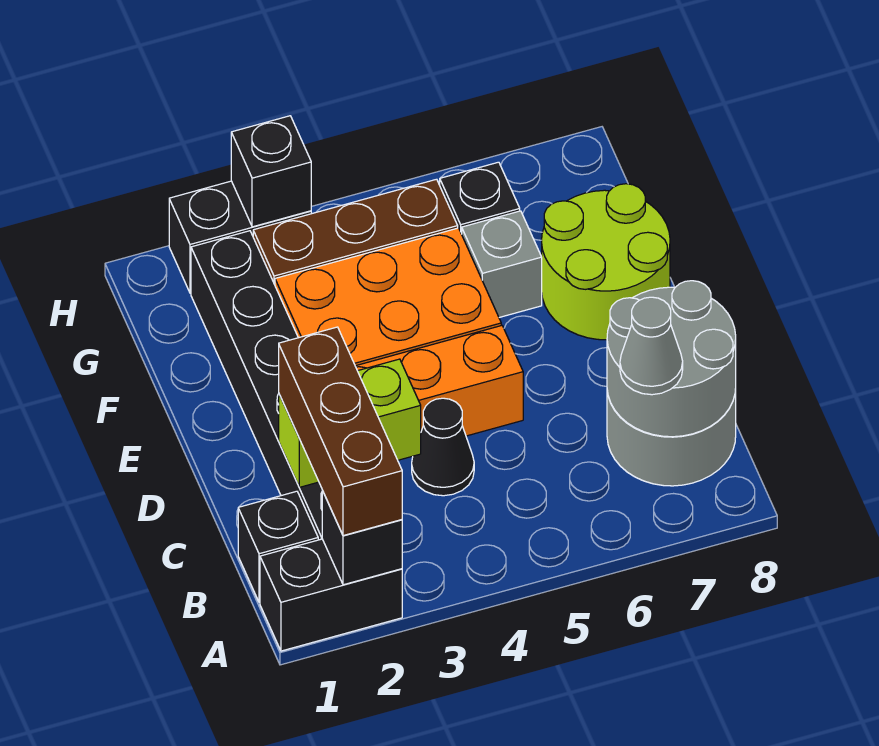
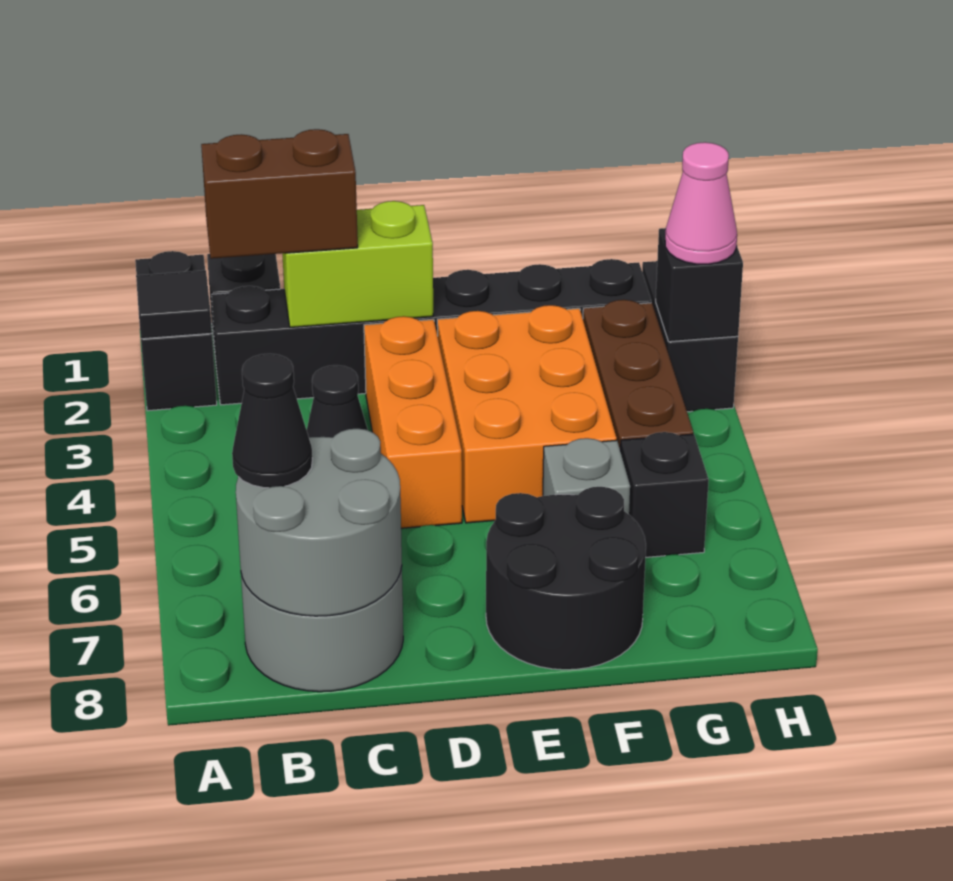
black brick A2 level 2 -> black tile A2 level 2
brown brick A2:C2 level 3 -> brown brick B2:C2 level 3
grey cone B7 level 3 -> black cone B7 level 3
lime brick C2:C3 level 2 -> lime brick C2:D2 level 2
lime round brick E7:F8 level 1 -> black round brick E7:F8 level 1
none -> pink cone H3 level 3

